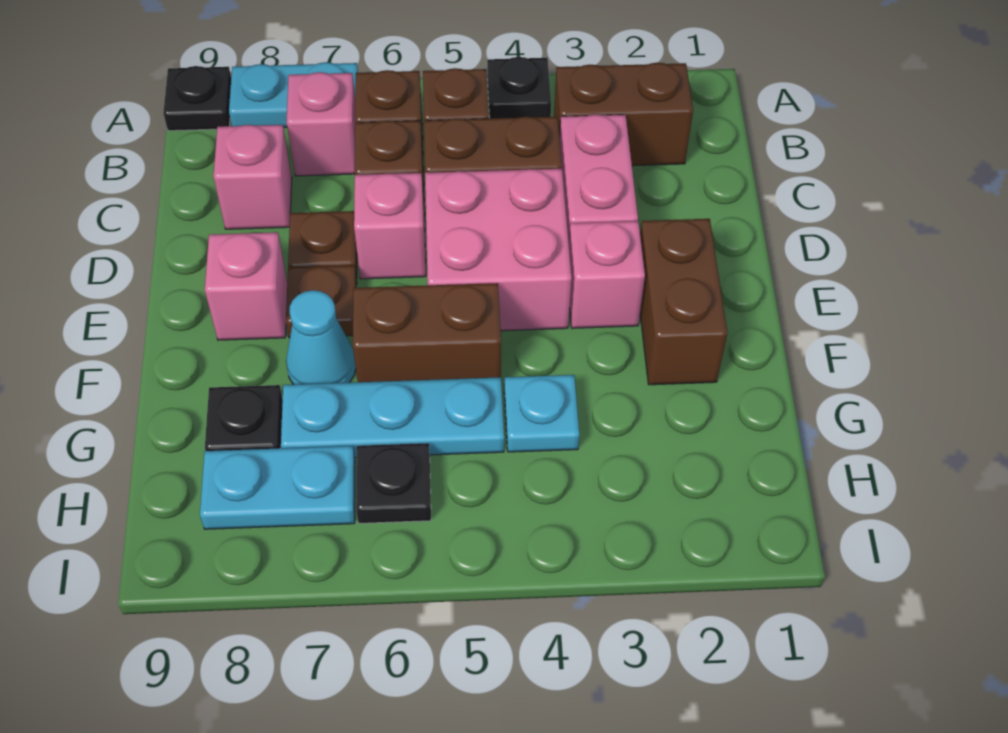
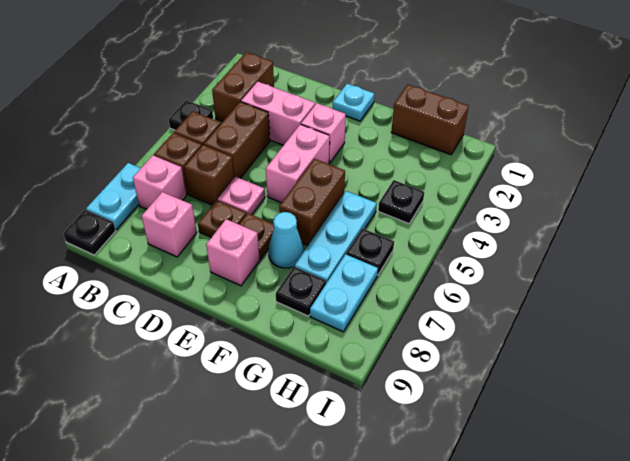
pink brick D4:E5 level 1 -> pink brick E4:E5 level 1
pink brick D6 level 1 -> pink plate D6 level 1
brown brick E2:F2 level 1 -> brown brick G1:H1 level 1
cyan plate G4 level 1 -> cyan plate E1 level 1
none -> black plate H4 level 1

